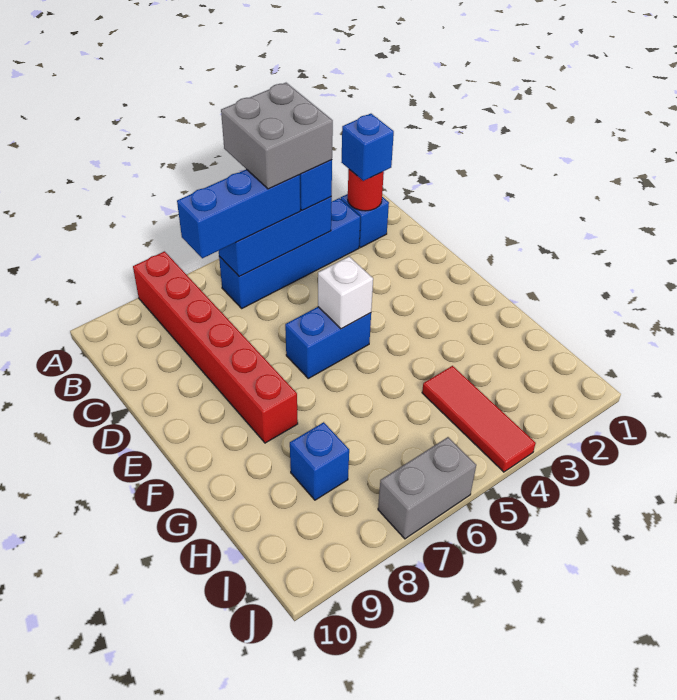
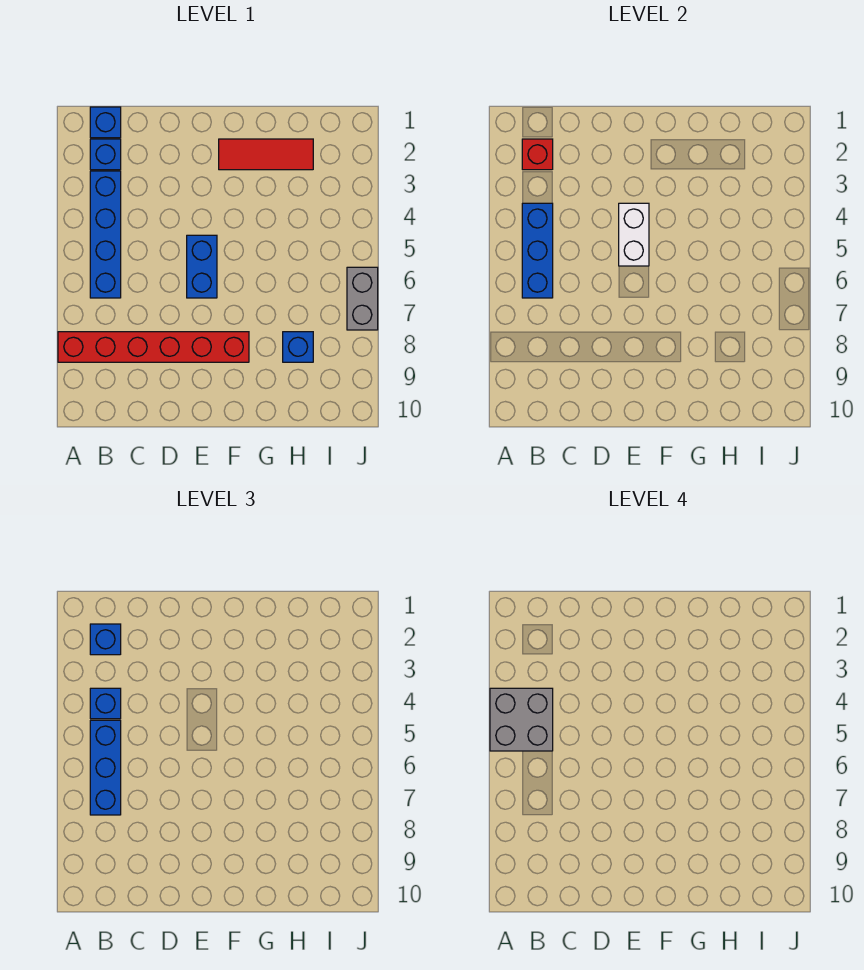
none -> blue brick B1 level 1
red round brick B2 level 2 -> red brick B2 level 2
white brick E5 level 2 -> white brick E4:E5 level 2
red tile H4:J4 level 1 -> red tile F2:H2 level 1

